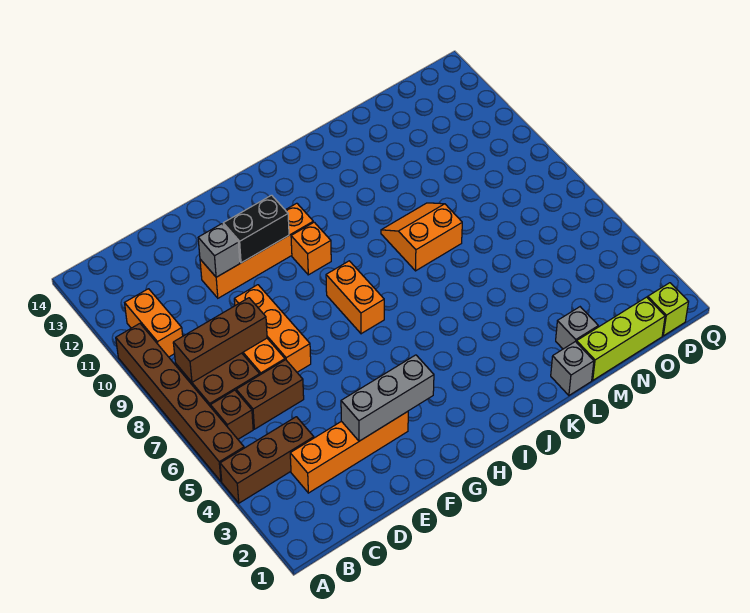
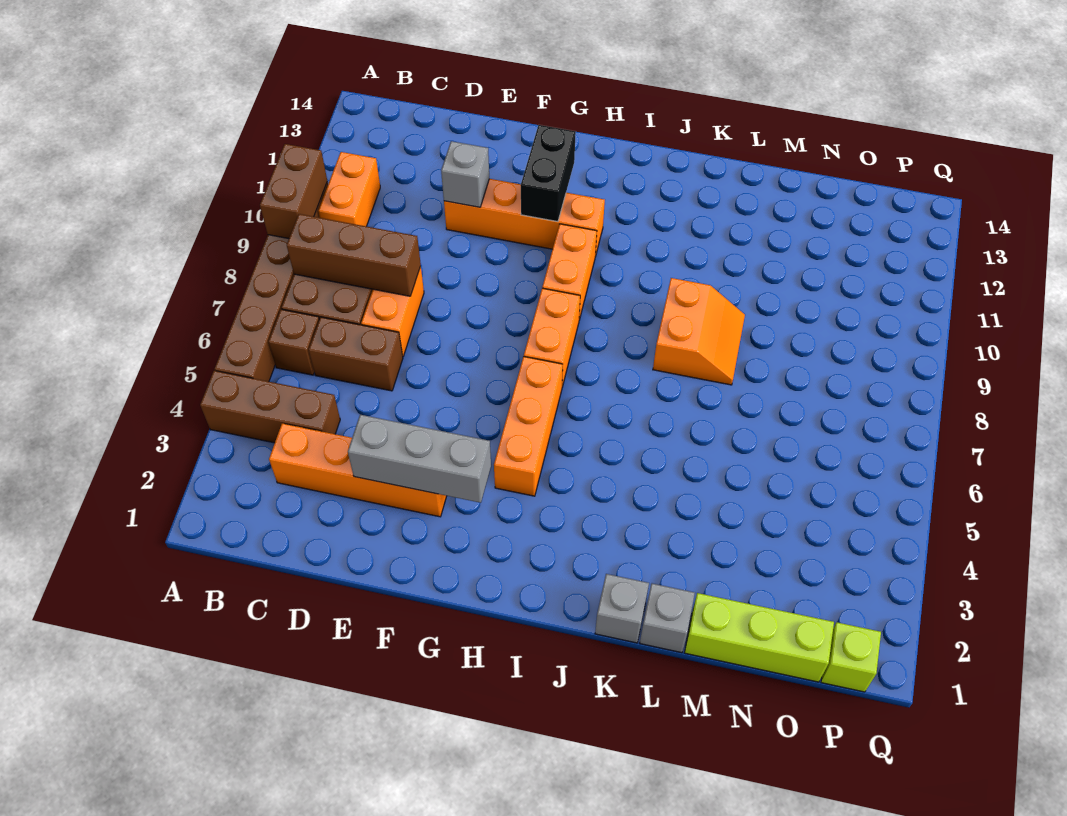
none -> brown brick A9:A10 level 2
orange brick E7:E9 level 1 -> orange brick H4:H6 level 1
black brick F11:G11 level 2 -> black brick G11:G12 level 2
orange brick H10 level 1 -> orange brick H9:H10 level 1
orange slope K8:L9 level 1 top 8 -> orange slope K8:L9 level 1 top K
grey brick M2 level 1 -> grey brick K1 level 1

